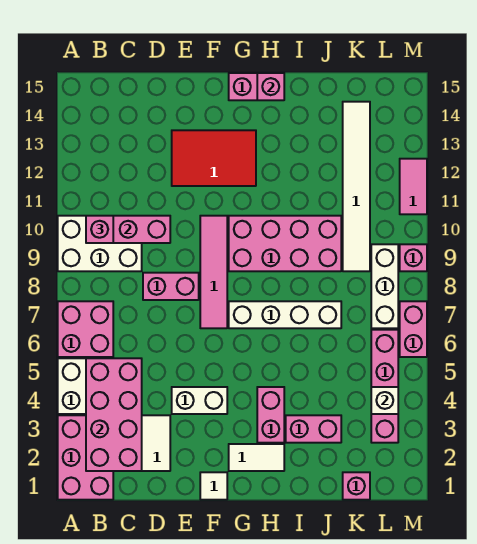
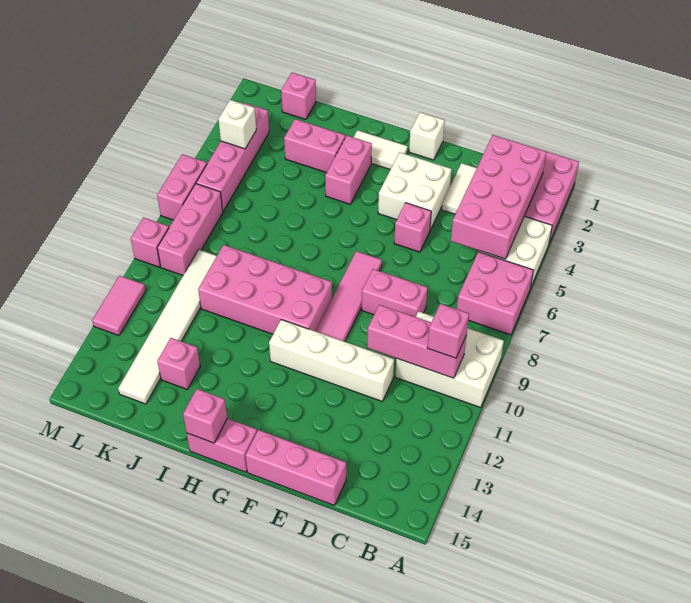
none -> pink brick D15:F15 level 1
white brick E4:F4 level 1 -> white brick E3:F4 level 1
none -> pink brick E5 level 1
red tile E12:G13 level 1 -> none
white tile F1 level 1 -> white brick F1 level 1
white brick G7:J7 level 1 -> white brick D11:G11 level 1
none -> pink brick J13 level 1
white brick L7:L9 level 1 -> pink brick L7:L9 level 1

